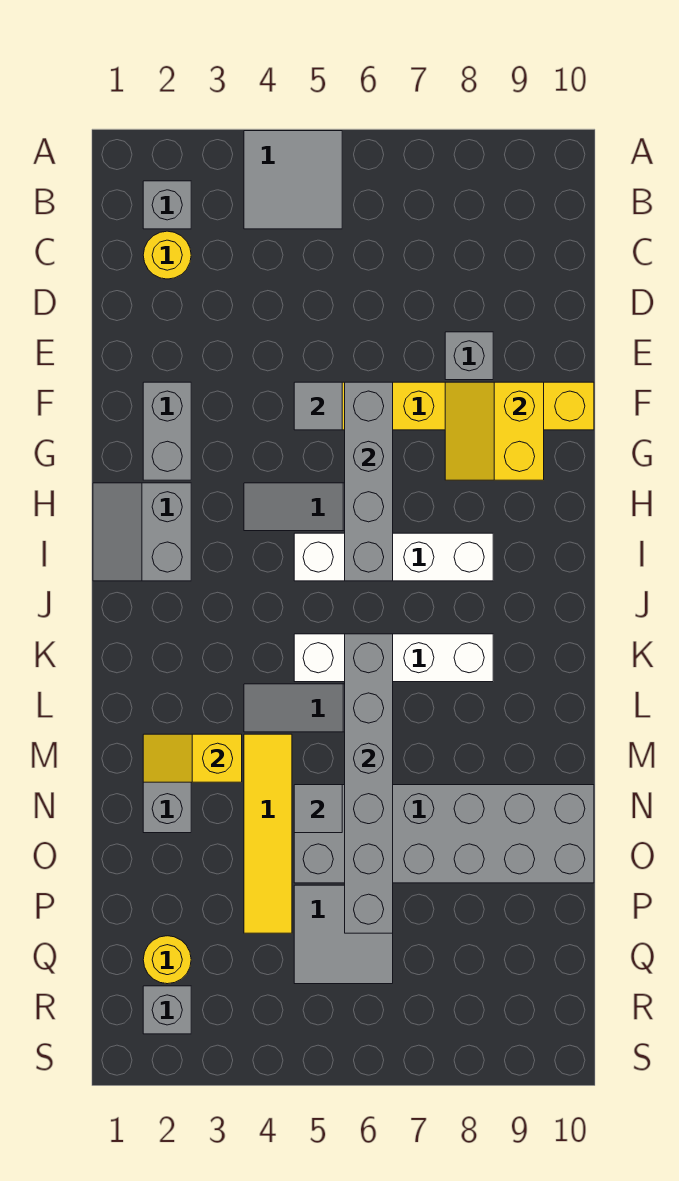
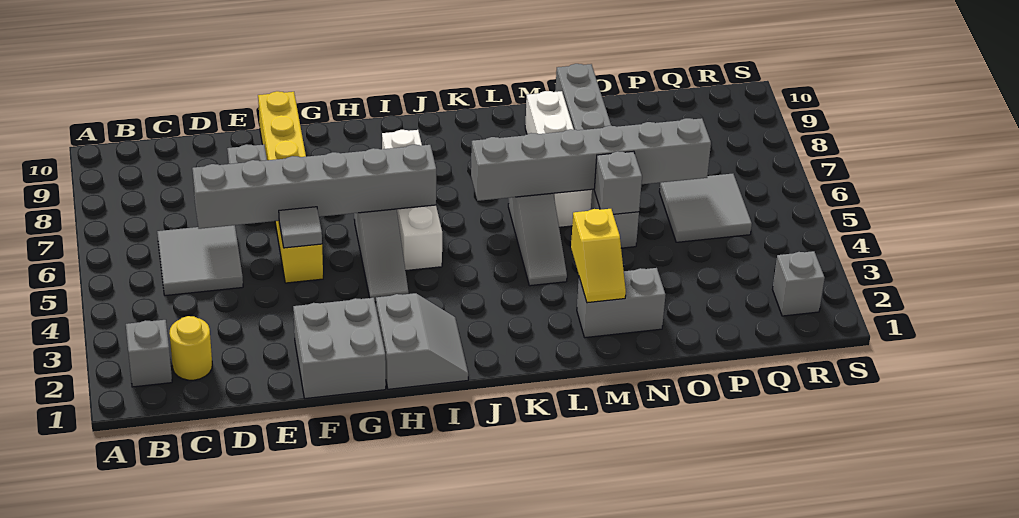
grey tile A4:B5 level 1 -> grey tile C5:D6 level 1
grey brick F2:G2 level 1 -> grey brick F1:G2 level 1
grey brick F6:I6 level 2 -> grey brick D6:I6 level 2
yellow slope F8:G9 level 2 top 9 -> none
grey slope H1:I2 level 1 top 2 -> grey slope H1:I2 level 1 top H
white brick K5:K8 level 1 -> white brick M6:M9 level 1
yellow tile M4:P4 level 1 -> none
grey brick N5:O10 level 1 -> grey brick N5:N10 level 1
grey tile N5 level 2 -> grey brick N5 level 2
yellow round brick Q2 level 1 -> none

